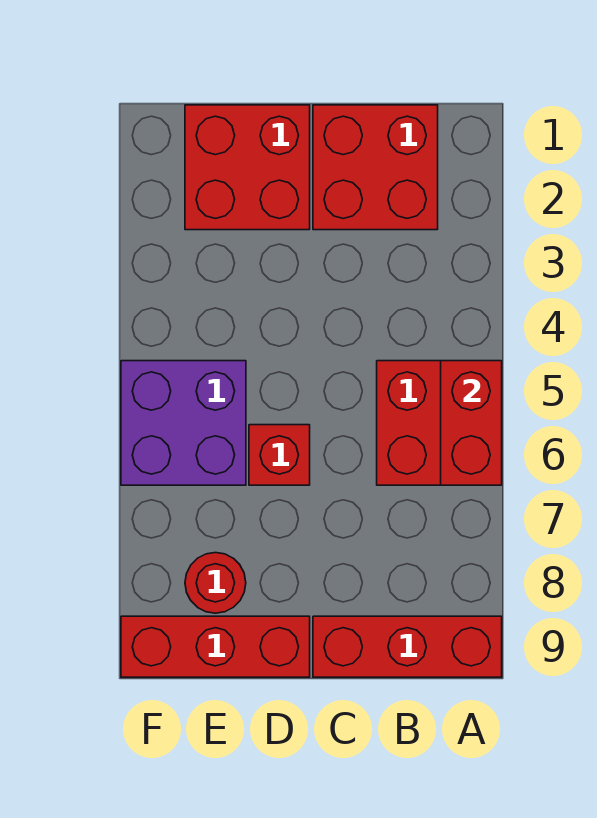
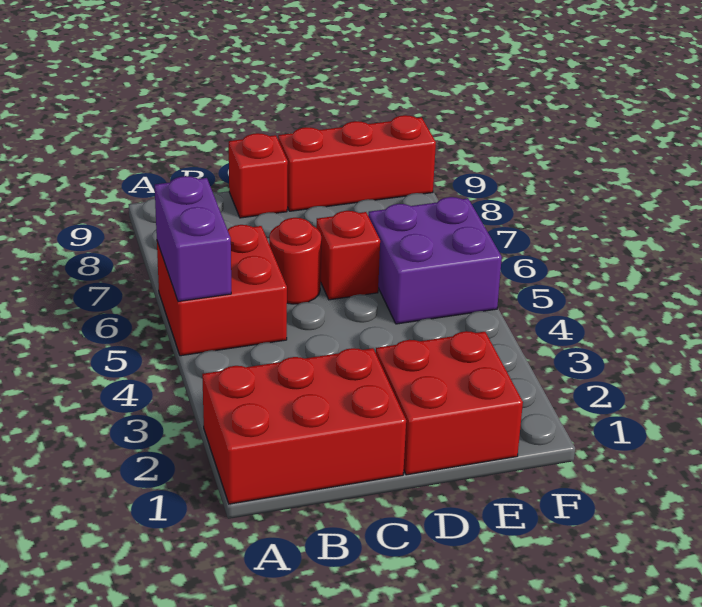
red brick A5:A6 level 2 -> purple brick A5:A6 level 2
red brick A9:C9 level 1 -> red brick C9 level 1
red brick B1:C2 level 1 -> red brick A1:C2 level 1
red round brick E8 level 1 -> red round brick C6 level 1

